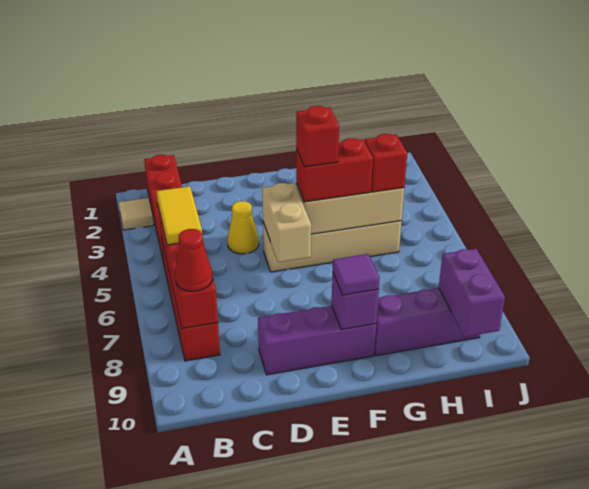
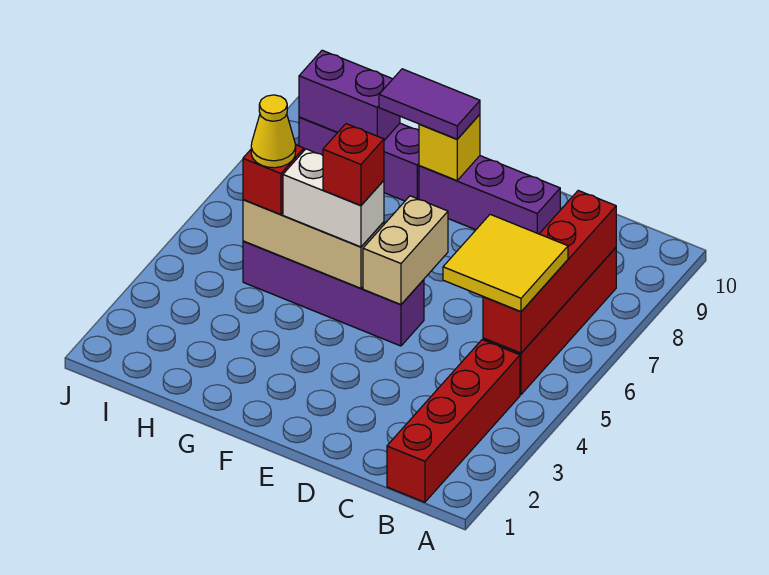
tan tile A2 level 1 -> none
yellow tile B5:B6 level 3 -> yellow tile B5:C6 level 3
red cone B8 level 3 -> none
yellow cone D4 level 1 -> yellow cone H5 level 4
tan brick E5:H5 level 1 -> purple brick E5:H5 level 1
red brick F5:G5 level 3 -> white brick F5:G5 level 3
purple brick F9 level 2 -> yellow brick F9 level 2
purple tile F9 level 3 -> purple tile F9:G9 level 3
purple brick I9:I10 level 2 -> purple brick H9:I9 level 2

